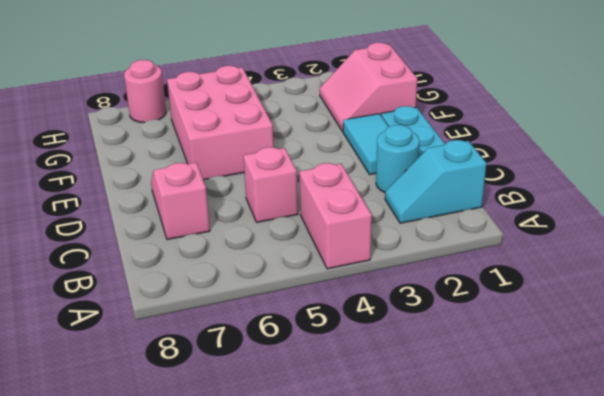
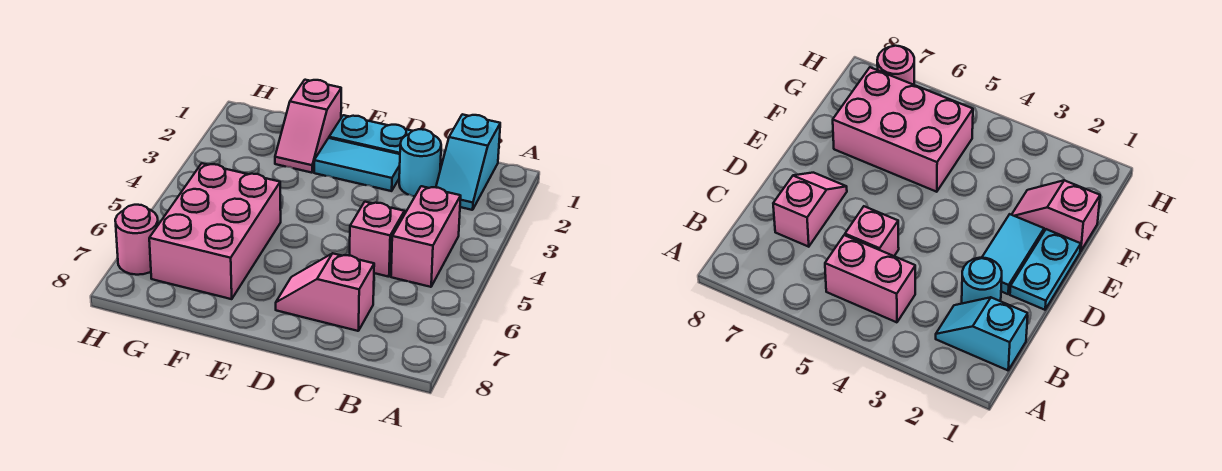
pink brick A4:B4 level 1 -> pink brick B4:B5 level 1
pink brick E5:G6 level 1 -> pink brick F5:G7 level 1
pink slope F1:G2 level 1 top 1 -> pink slope F1:F2 level 1 top 1

